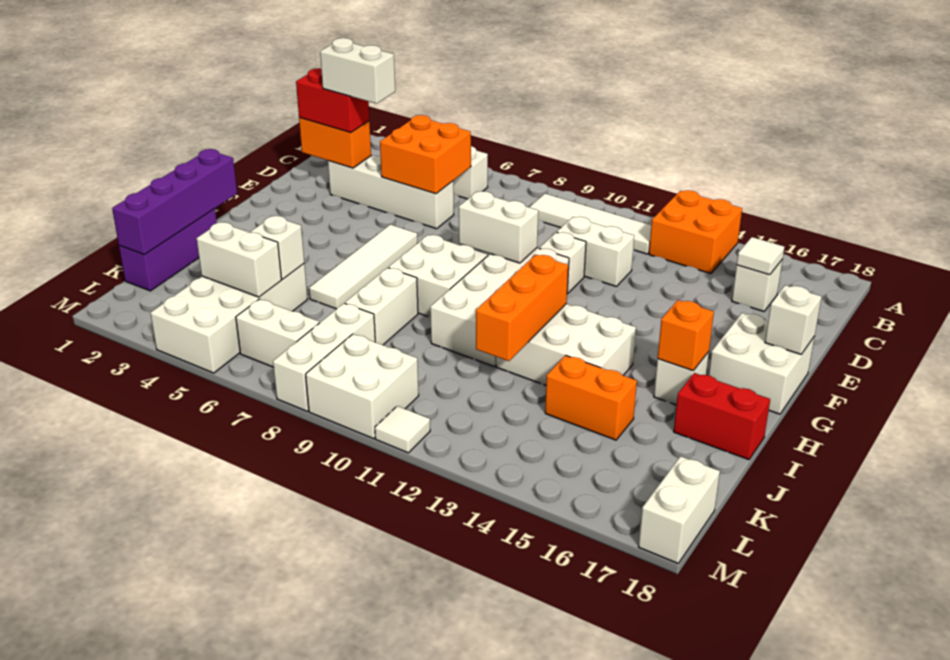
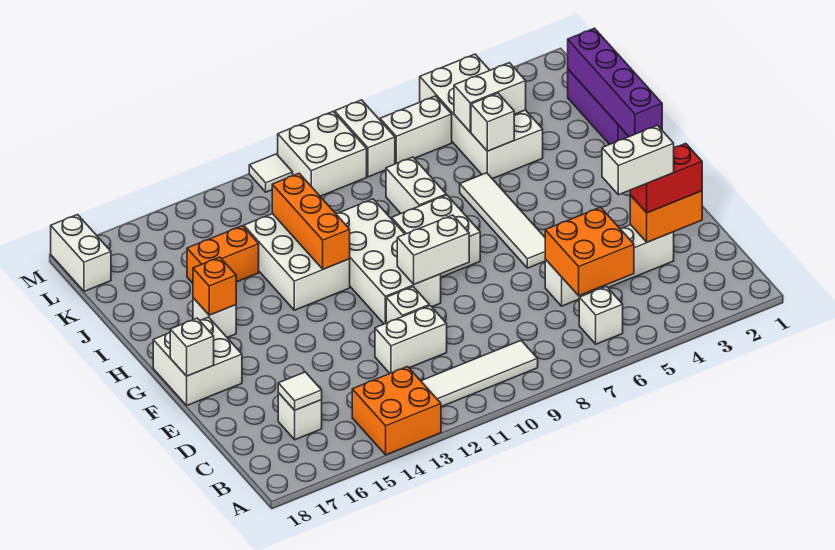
white brick H12:I14 level 1 -> white brick H12:J13 level 1
red brick I17:I18 level 1 -> none
white brick K8:M8 level 1 -> white brick L8:M8 level 1

